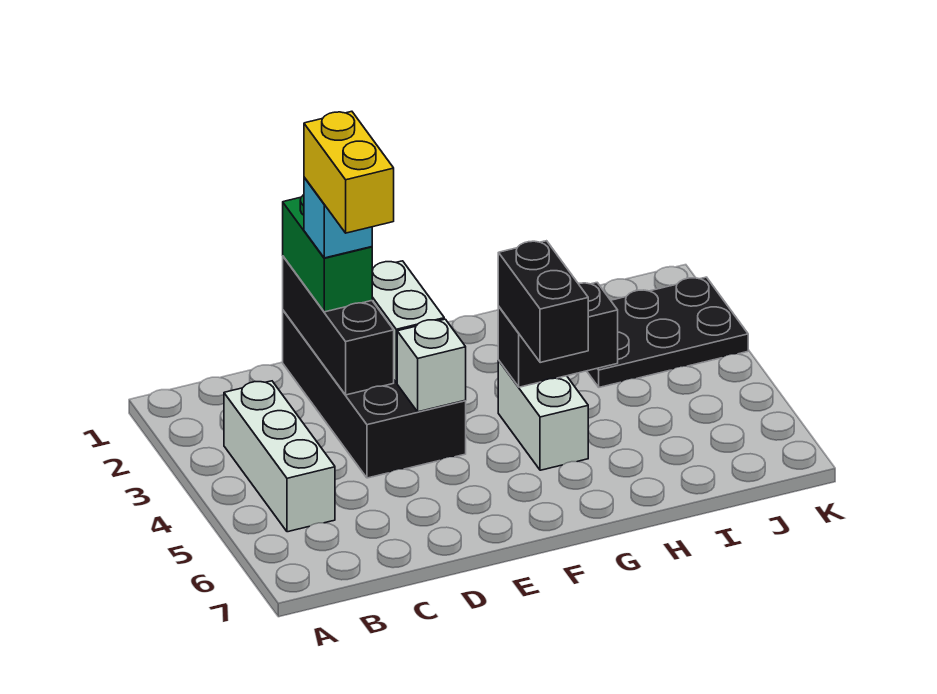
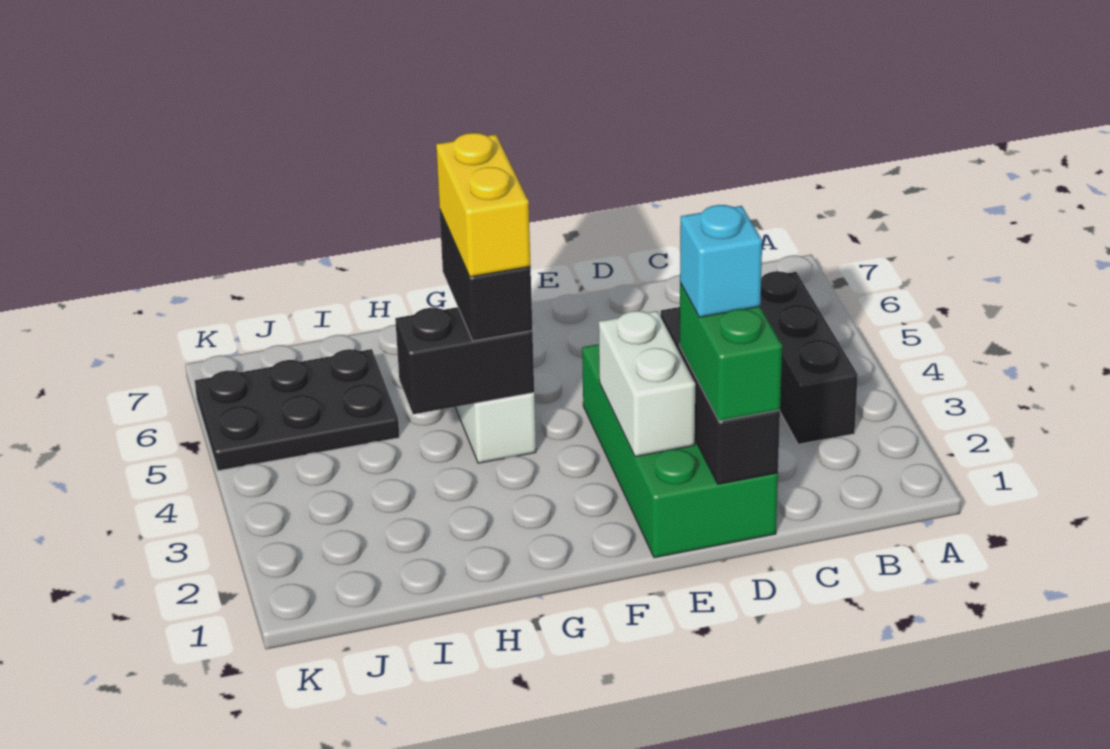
white brick B3:B5 level 1 -> black brick B3:B5 level 1
black brick D1:E4 level 1 -> green brick D1:E4 level 1
yellow brick D2:D3 level 5 -> yellow brick G4:G5 level 4
white brick E4 level 2 -> none
black plate I2:K3 level 1 -> black plate I5:K6 level 1

